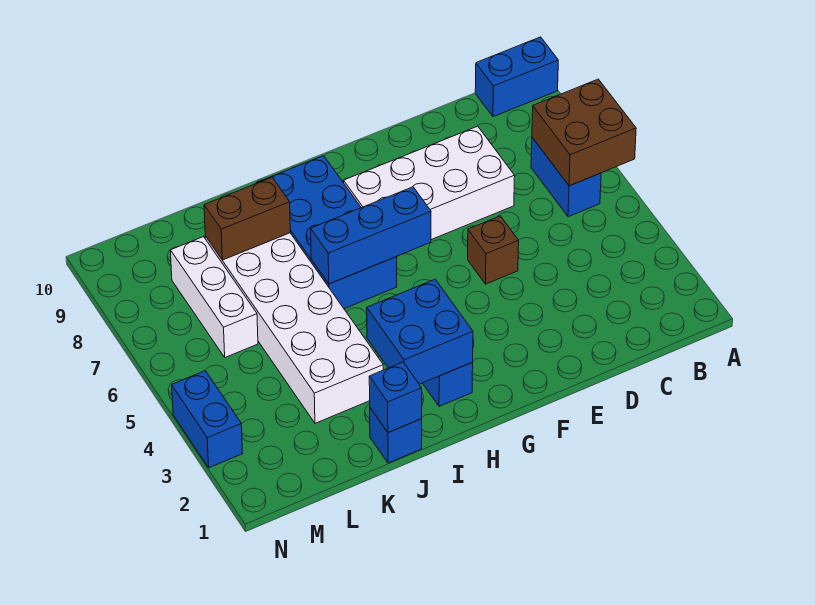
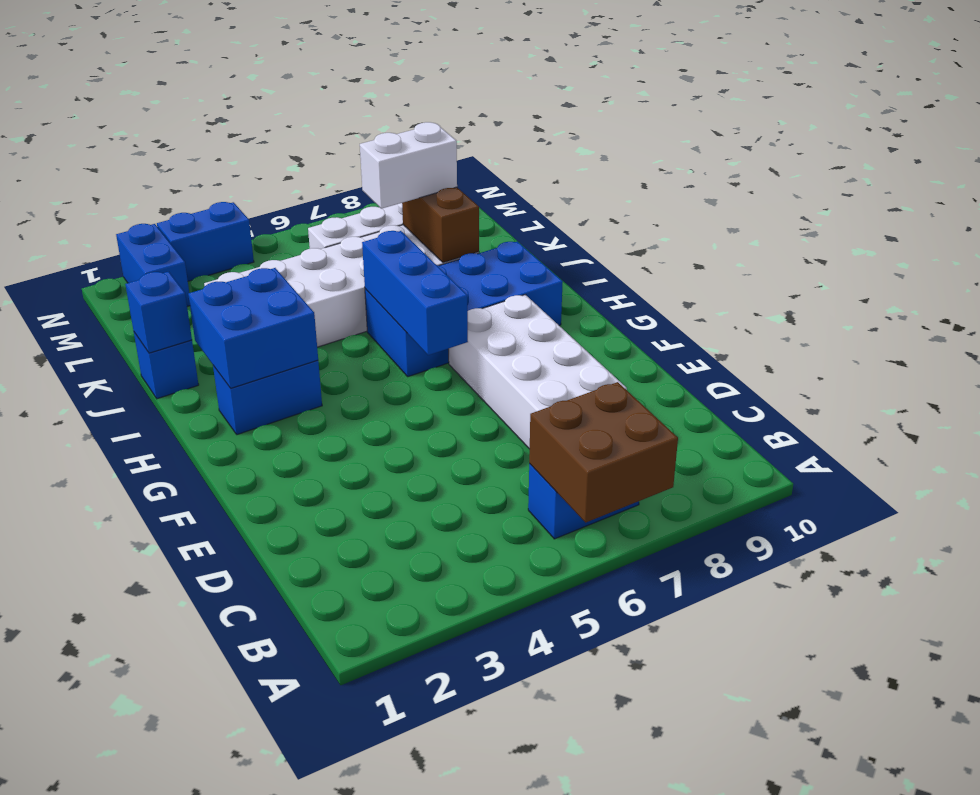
blue brick A10:B10 level 1 -> blue brick M2:N2 level 1
brown brick E5 level 1 -> none
none -> white brick K7:K8 level 3

